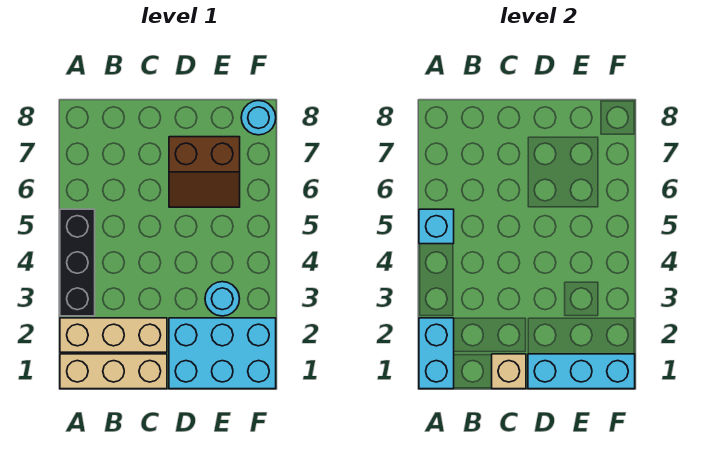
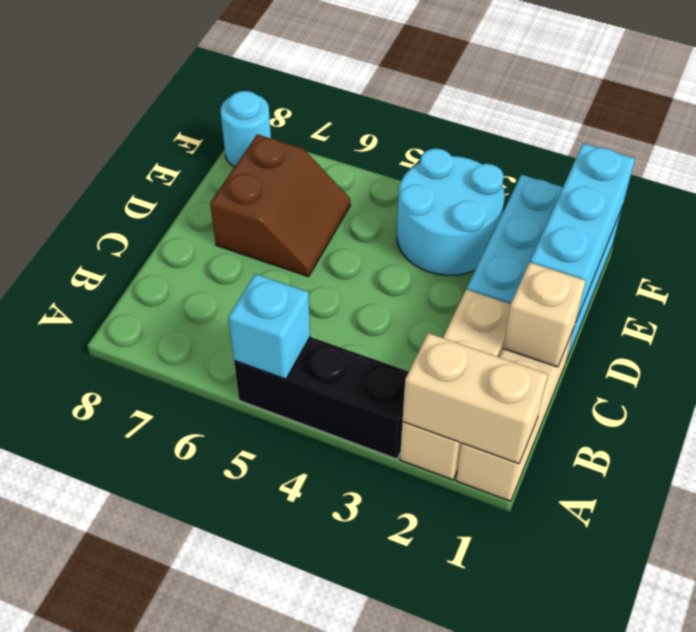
cyan brick A1:A2 level 2 -> tan brick A1:A2 level 2
cyan round brick E3 level 1 -> cyan round brick E3:F4 level 1

